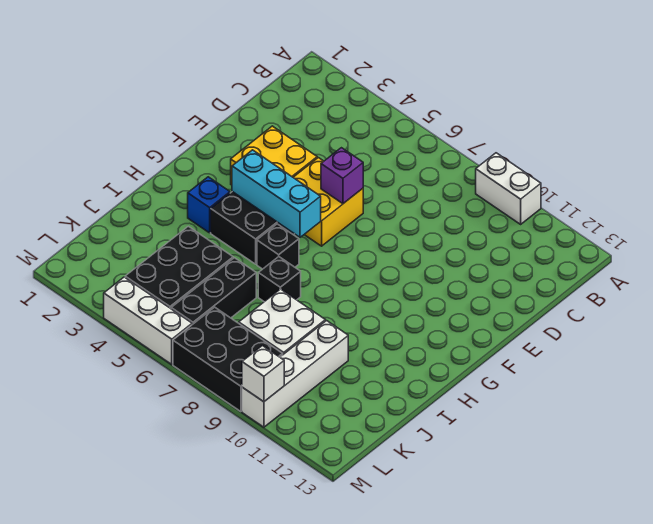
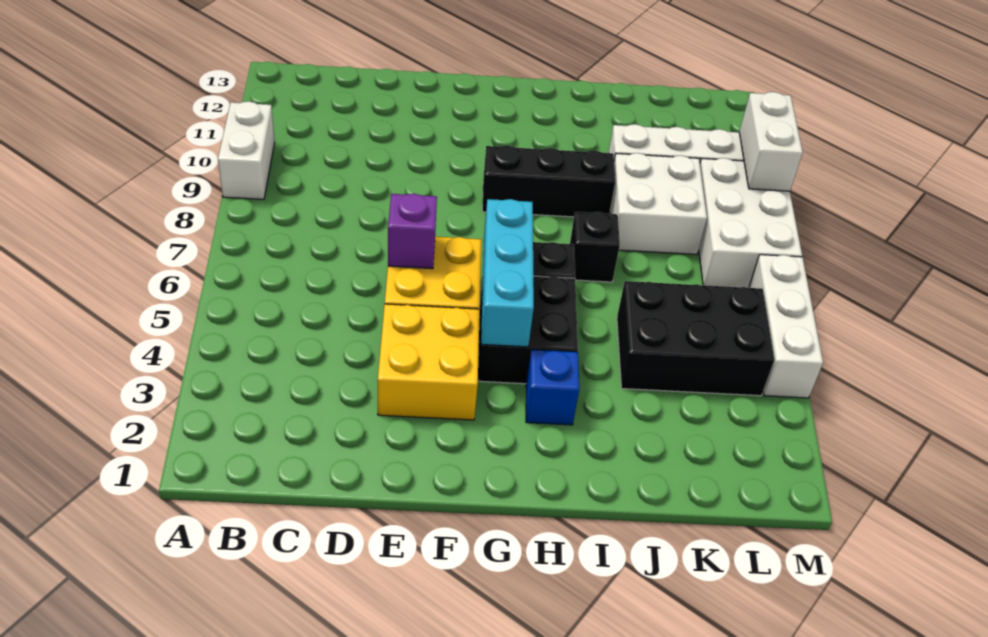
black brick J6:L6 level 1 -> black brick G9:I9 level 1
black brick L7:M9 level 1 -> white brick L7:M9 level 1
white brick M10 level 2 -> white brick M9:M10 level 2

